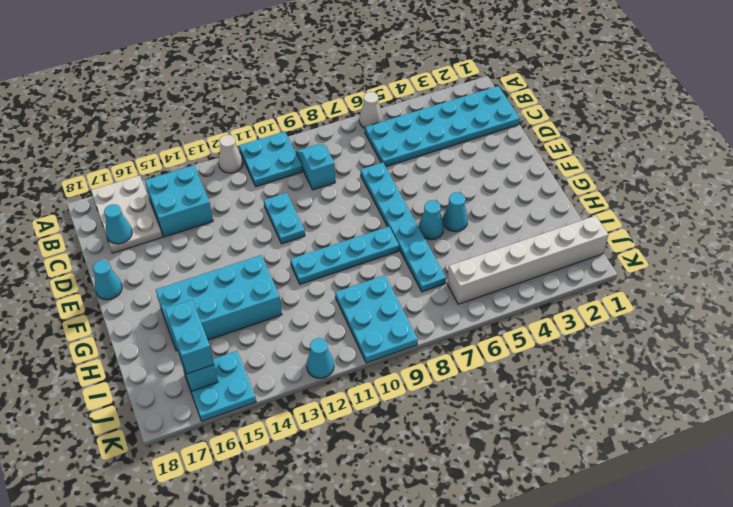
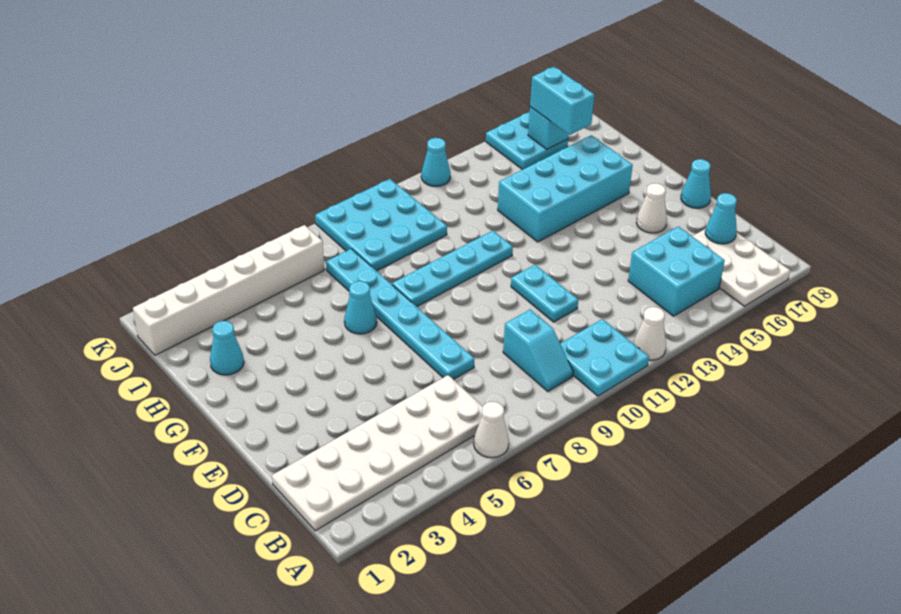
cyan plate B1:C6 level 1 -> white plate B1:C6 level 1
none -> white cone E16 level 1
cyan cone G5 level 1 -> cyan cone H2 level 1
cyan plate I9:K10 level 1 -> cyan plate I8:K10 level 1

